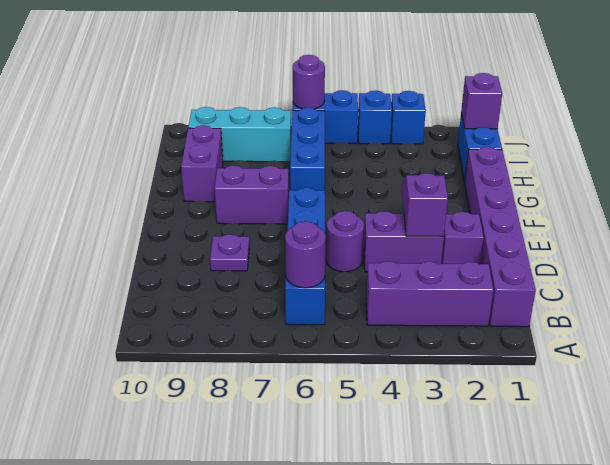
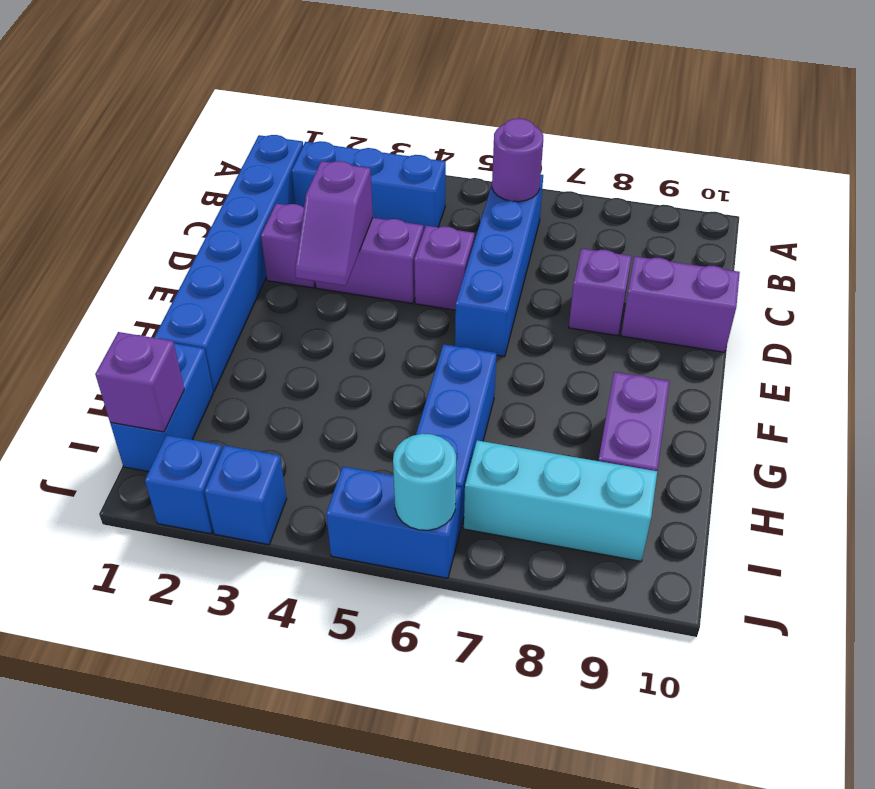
purple brick B1:G1 level 1 -> blue brick B1:G1 level 1
purple brick B2:B4 level 1 -> blue brick B2:B4 level 1
purple round brick D5 level 1 -> purple brick D5 level 1
purple plate D8 level 1 -> purple brick D8 level 1
purple brick F7:F8 level 1 -> purple brick D9:D10 level 1
blue brick J4 level 1 -> blue brick J2 level 1
purple round brick J6 level 2 -> cyan round brick J6 level 2

